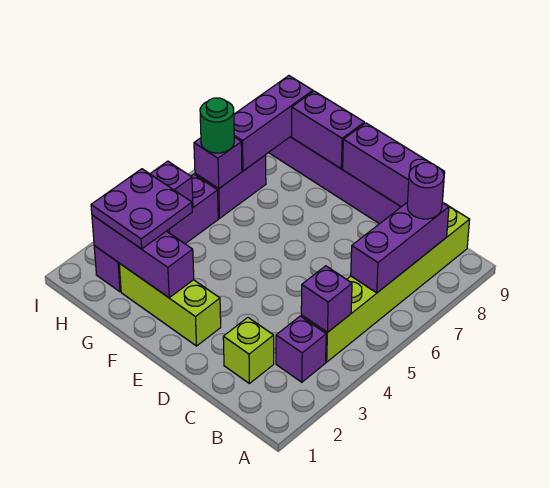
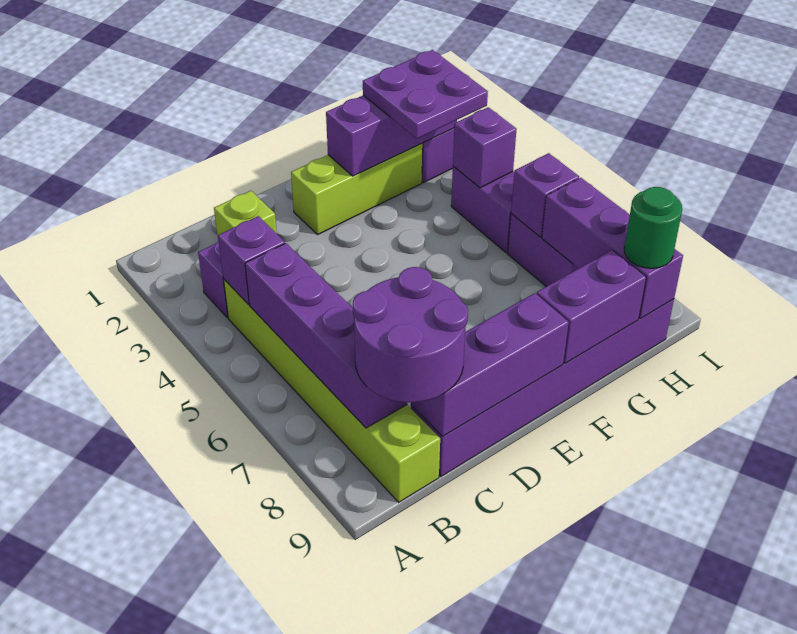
purple brick B6:B8 level 2 -> purple brick B5:B8 level 2
purple round brick B8 level 3 -> purple round brick B8:C9 level 3
green round brick H6 level 3 -> green round brick H9 level 3

